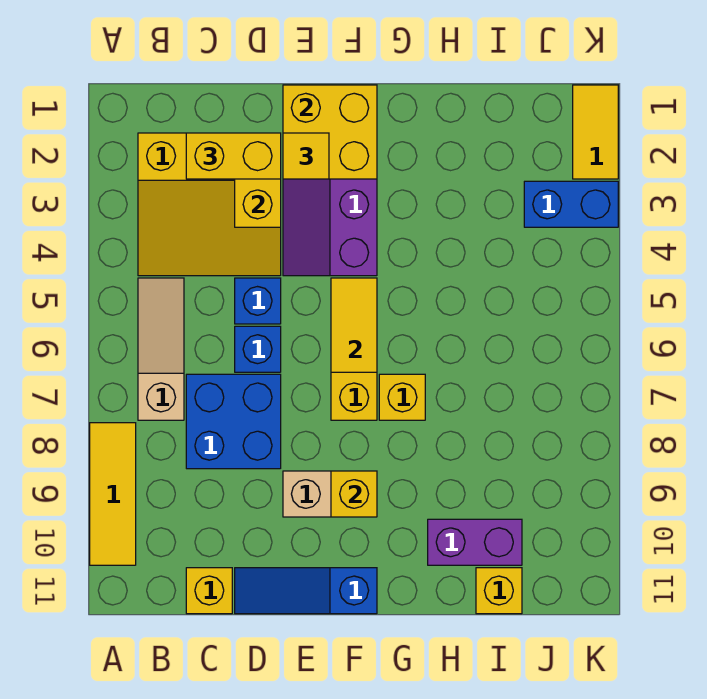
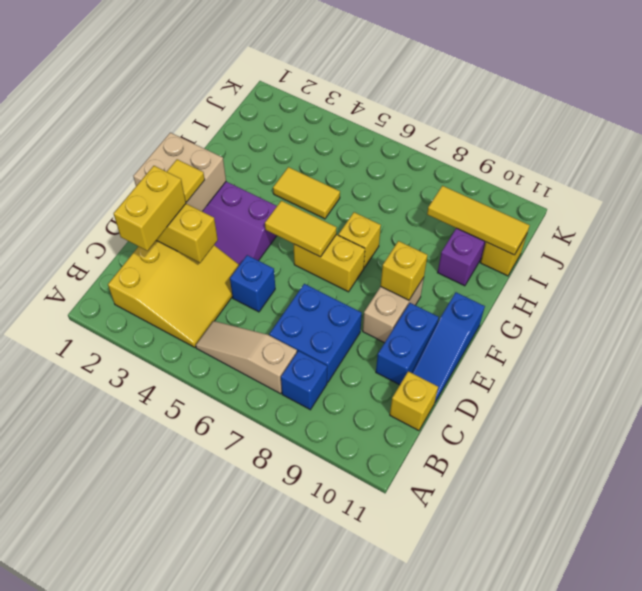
yellow tile A8:A10 level 1 -> yellow tile I9:I11 level 2
blue brick D6 level 1 -> blue brick B8 level 1
yellow brick E1:F2 level 2 -> tan brick E1:F2 level 2
blue brick J3:K3 level 1 -> blue brick D10:E10 level 1
yellow tile K1:K2 level 1 -> yellow tile H4:H5 level 1

